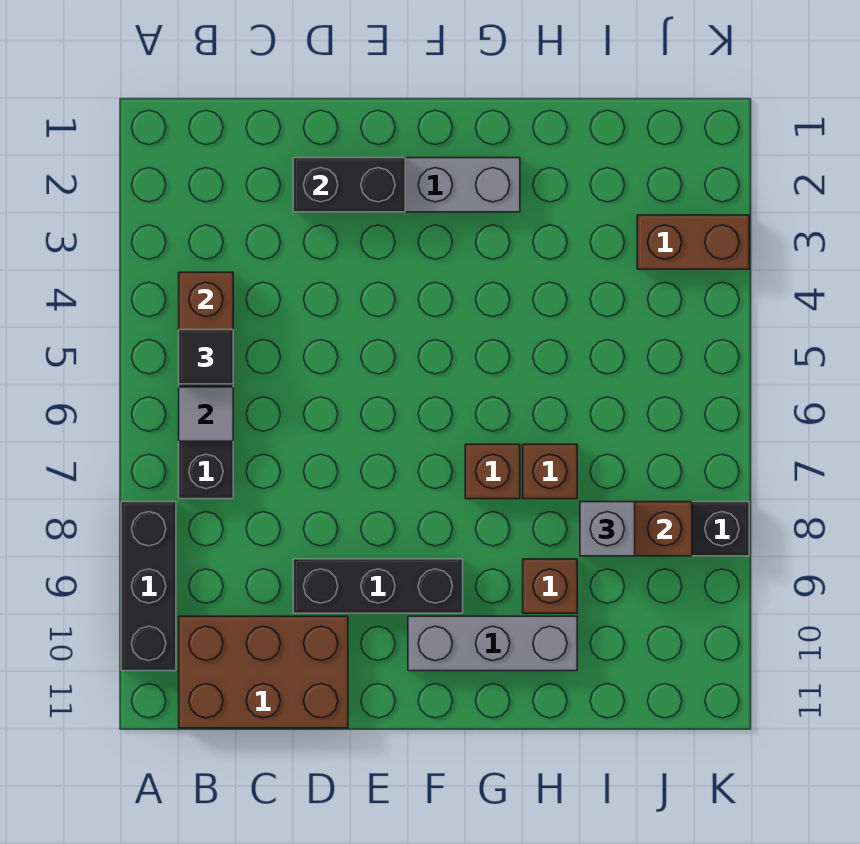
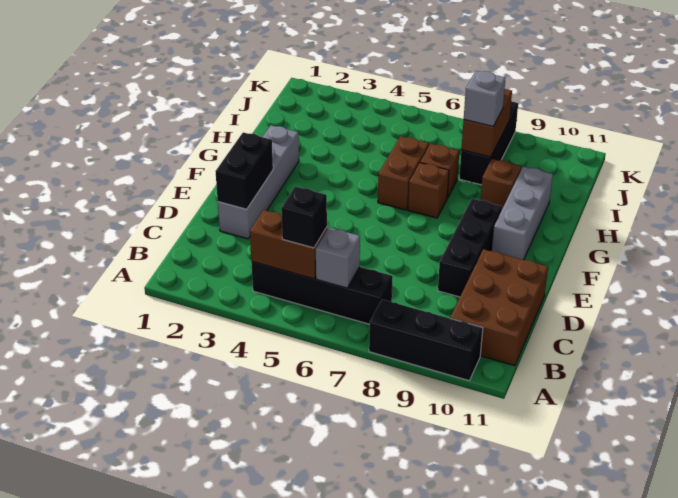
black tile B5 level 3 -> black brick B5 level 3
grey tile B6 level 2 -> grey brick B6 level 2
brown brick J3:K3 level 1 -> brown brick G6:H6 level 1

